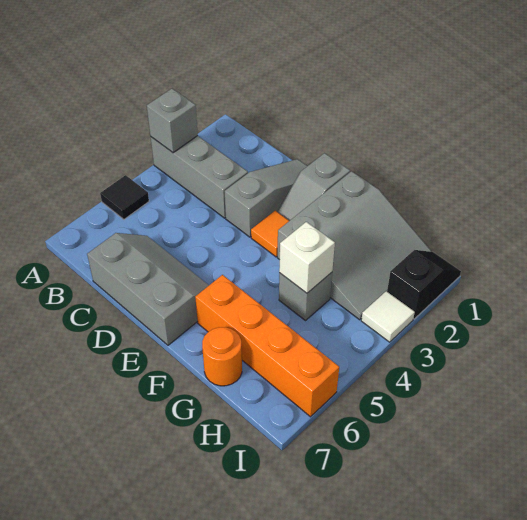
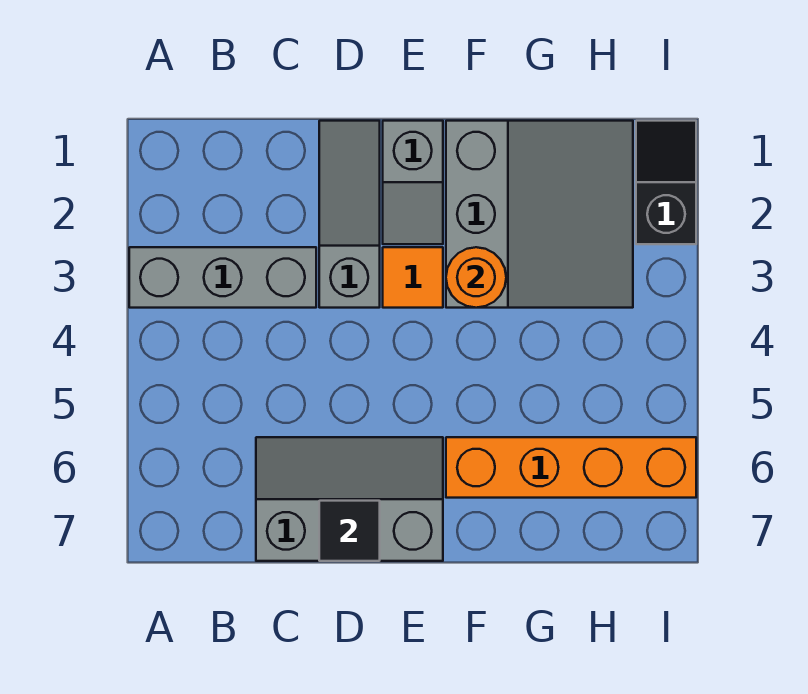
grey brick A3 level 2 -> none
black tile A5 level 1 -> black tile D7 level 2
grey brick G4 level 1 -> none
white brick G4 level 2 -> none
orange round brick G7 level 1 -> orange round brick F3 level 2
white tile I3 level 1 -> none

